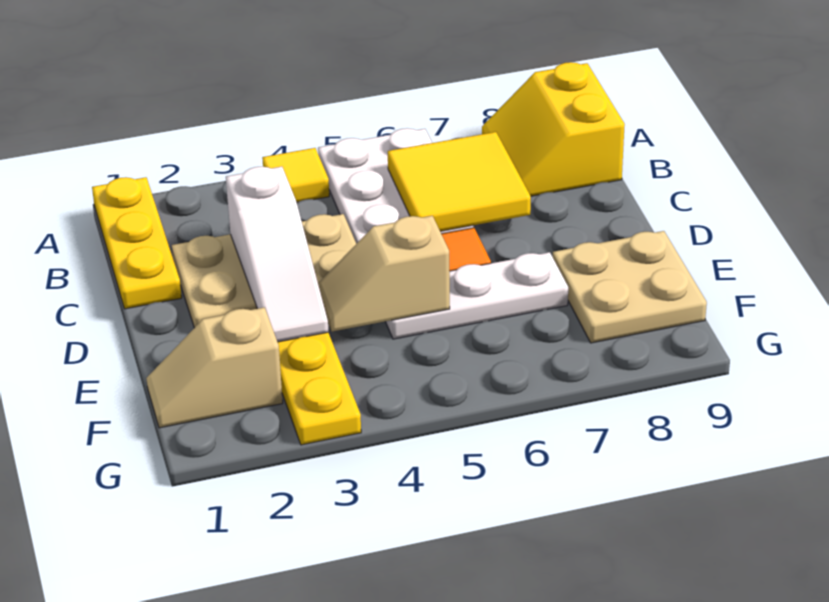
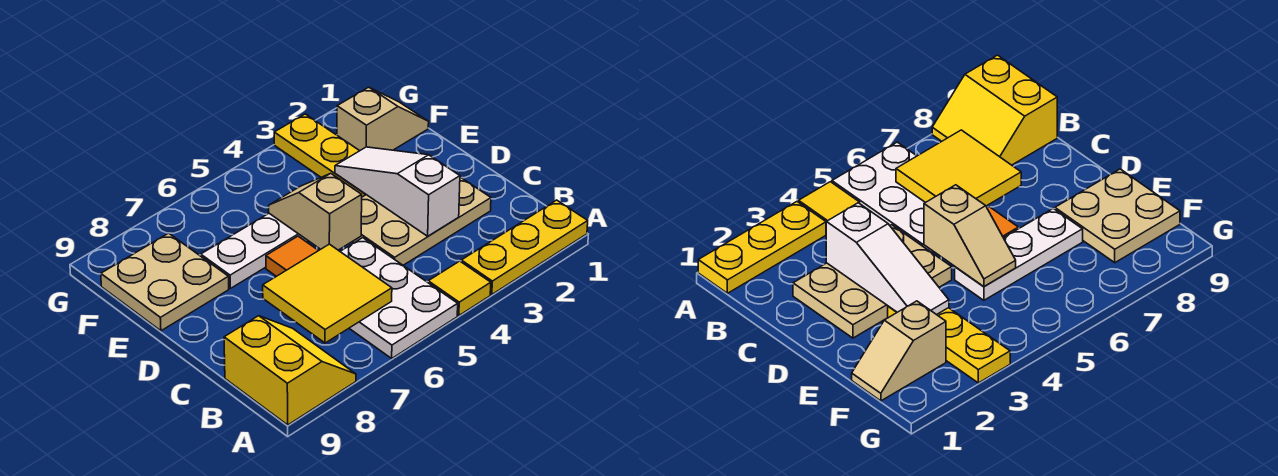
yellow plate A1:C1 level 1 -> yellow plate A1:A3 level 1
tan slope E4:E5 level 2 top 5 -> tan slope D5:E5 level 2 top D

